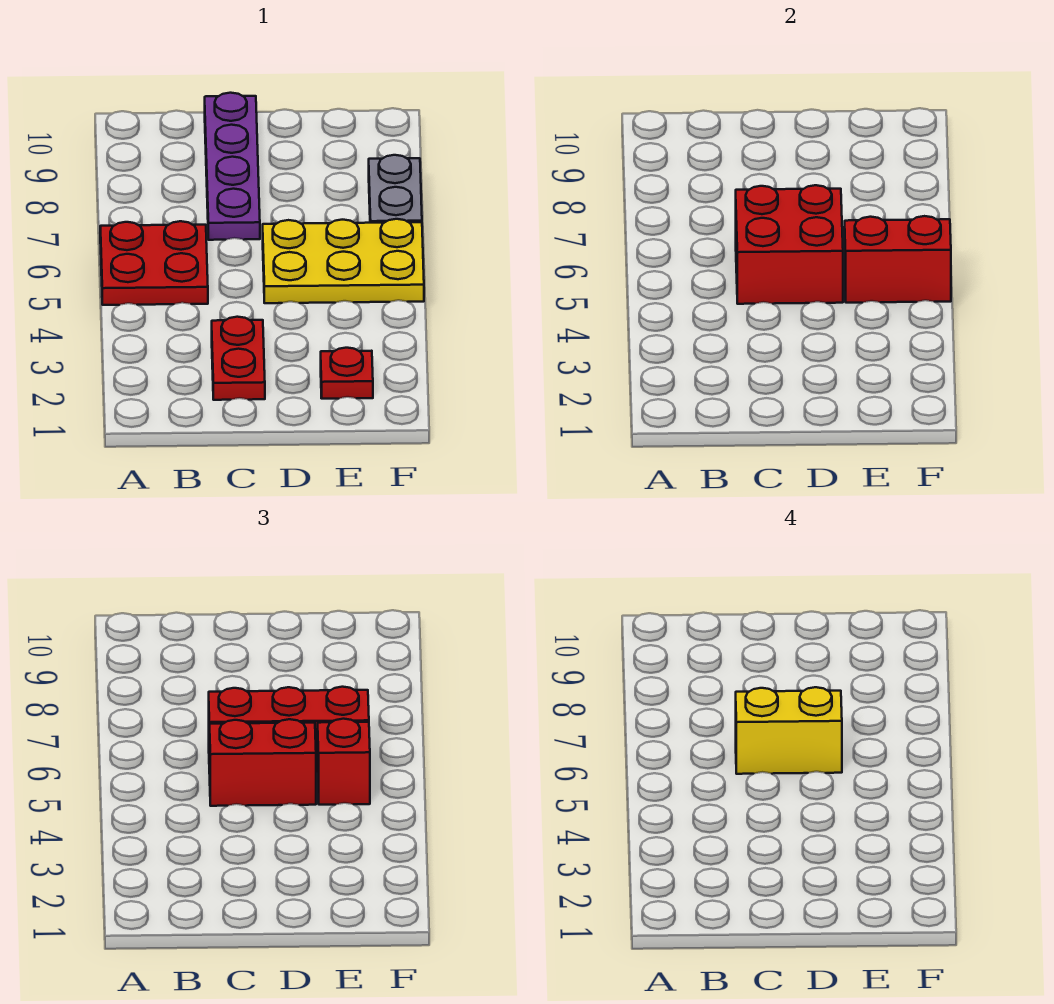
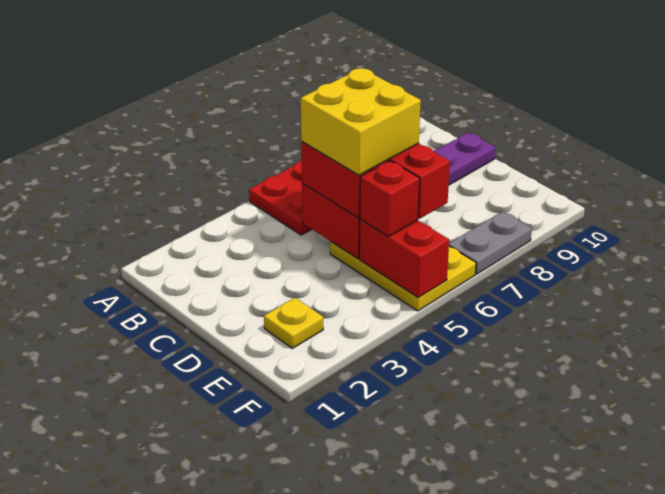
red plate C2:C3 level 1 -> none
yellow brick C6:D6 level 4 -> yellow brick C5:D6 level 4
red plate E2 level 1 -> yellow plate E2 level 1

